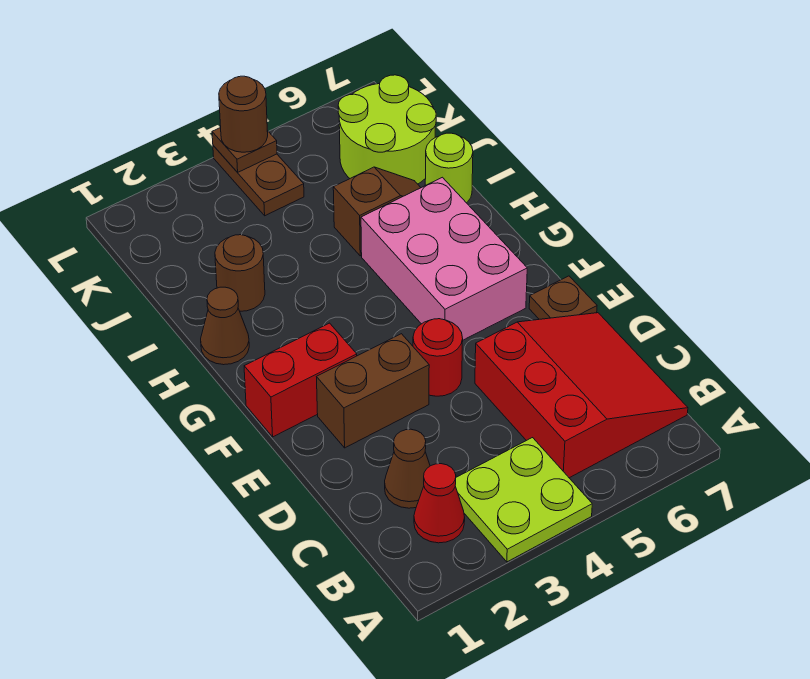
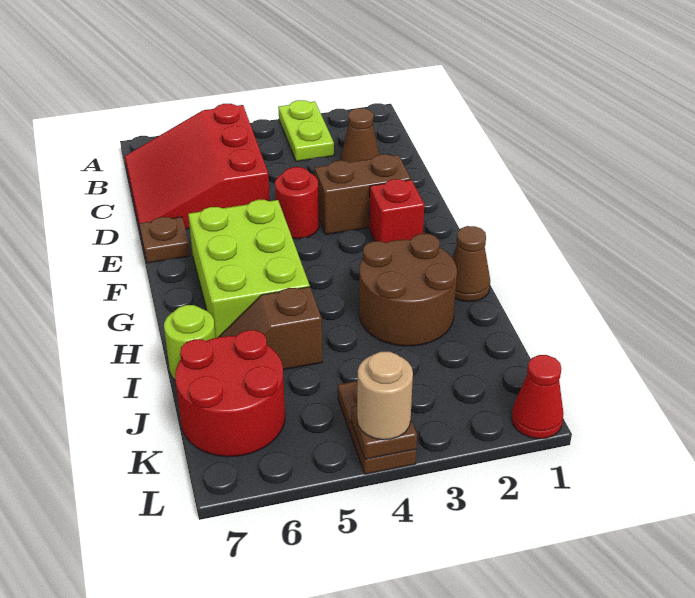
lime plate A3:B4 level 1 -> lime plate A3:B3 level 1
red cone B2 level 1 -> red cone L1 level 1
red brick F1:F2 level 1 -> red brick F2 level 1
pink brick F5:H6 level 1 -> lime brick F5:H6 level 1
brown round brick I2 level 1 -> brown round brick H2:I3 level 1
lime round brick J6:K7 level 1 -> red round brick J6:K7 level 1
brown round brick L4 level 3 -> tan round brick L4 level 3

